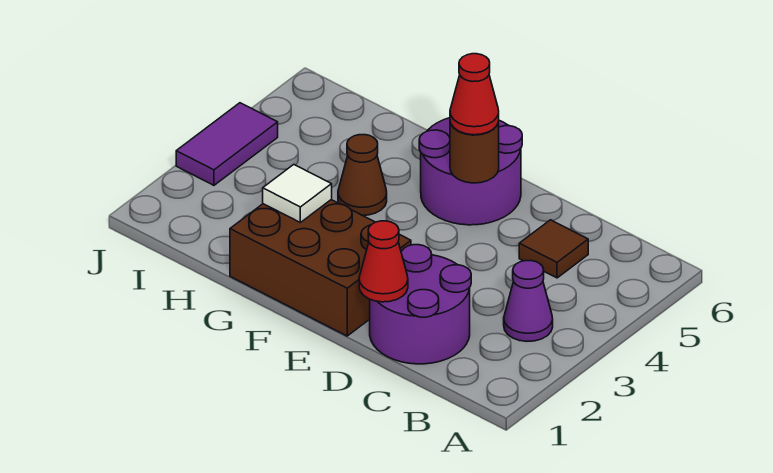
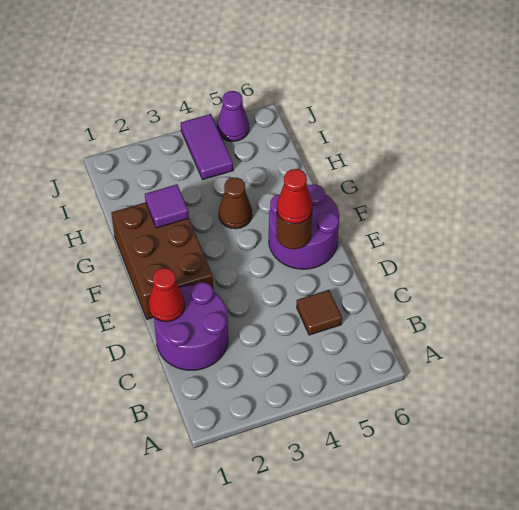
purple cone B3 level 1 -> purple cone J5 level 1
white tile G2 level 2 -> purple tile G2 level 2
purple tile J3:J4 level 1 -> purple tile I4:J4 level 1

